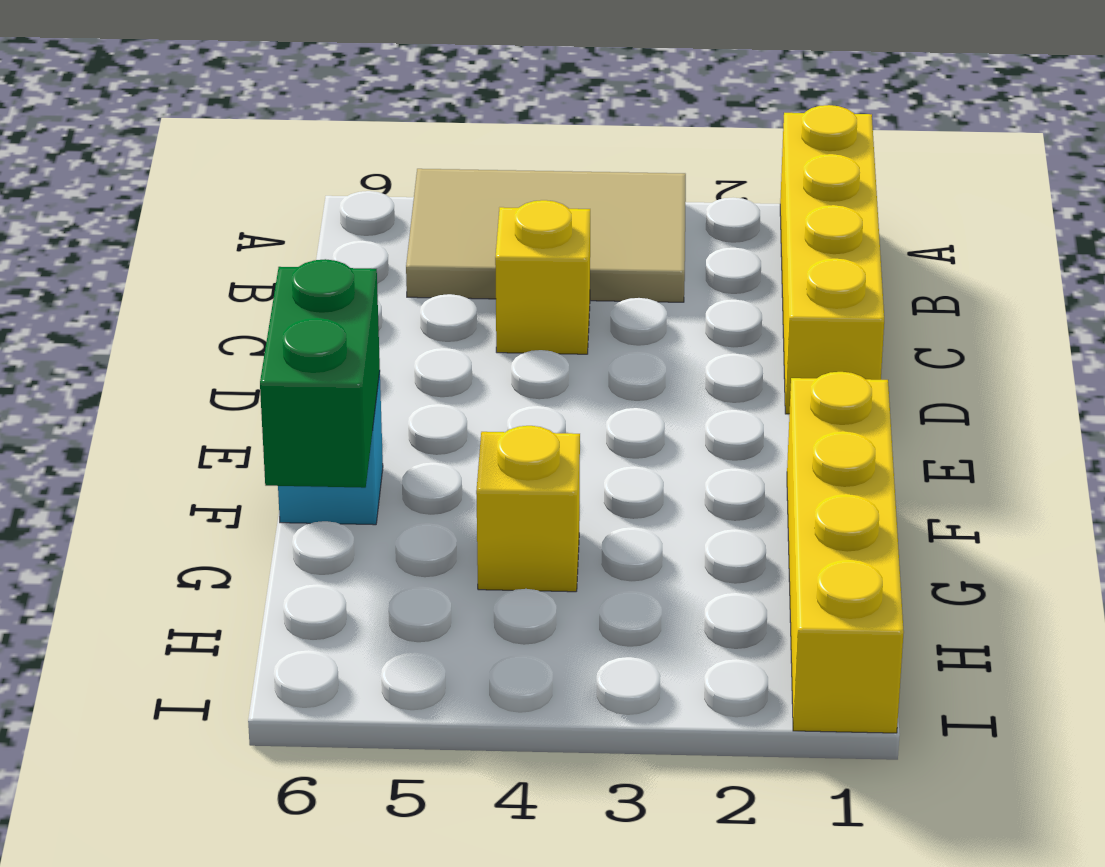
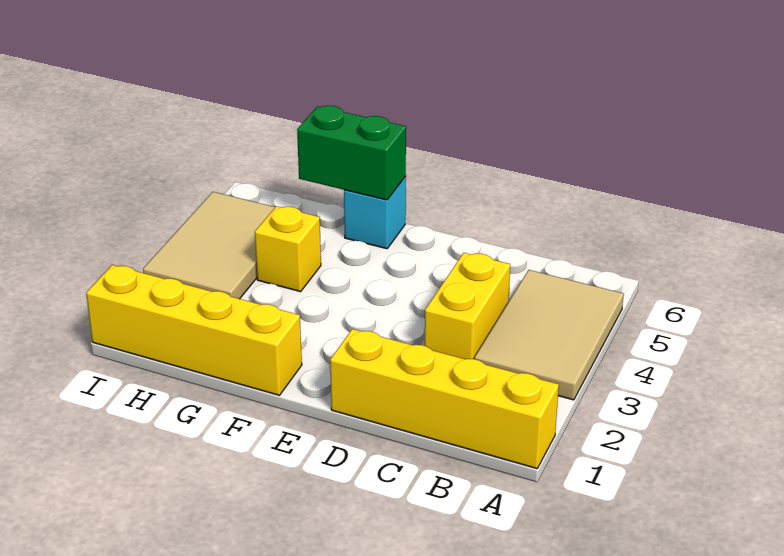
yellow brick C4 level 1 -> yellow brick C3:C4 level 1
none -> tan tile H3:I5 level 1

